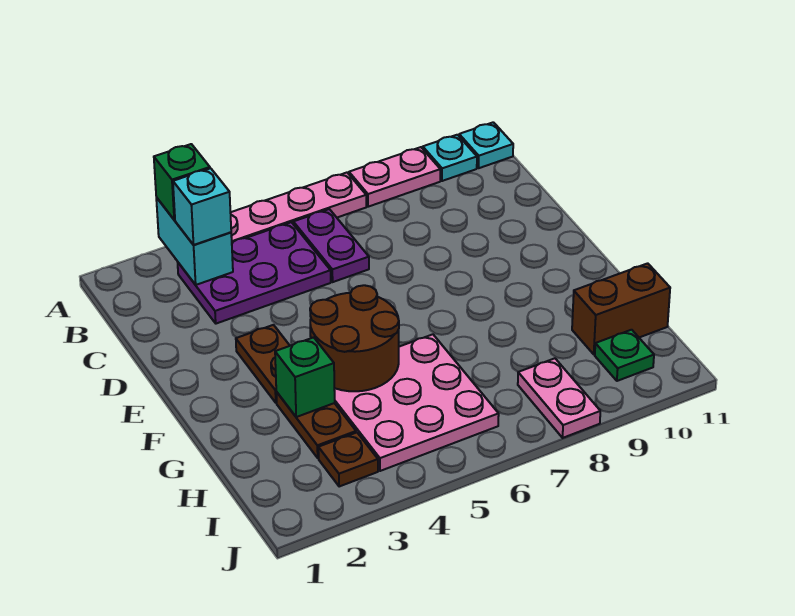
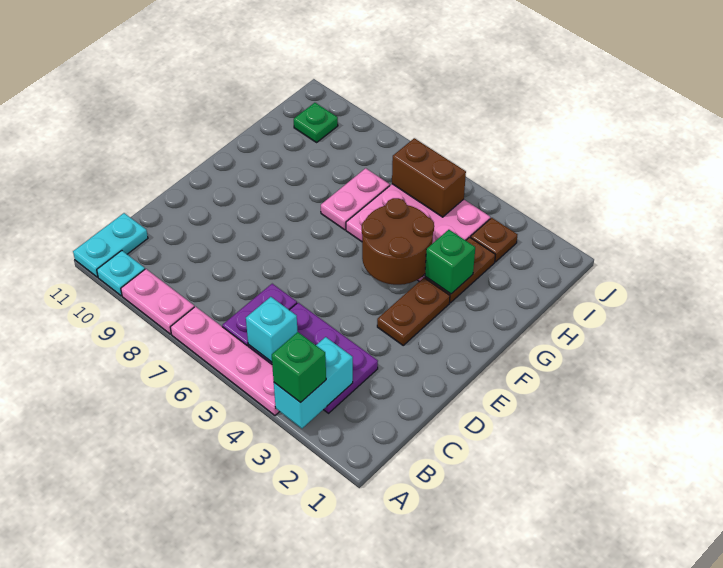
cyan plate A11 level 1 -> cyan plate A11:B11 level 1
cyan brick B3 level 3 -> cyan brick B5 level 2
brown brick H10:H11 level 1 -> brown brick I5:I6 level 2
pink plate I8:J8 level 1 -> pink plate G7:H7 level 1

